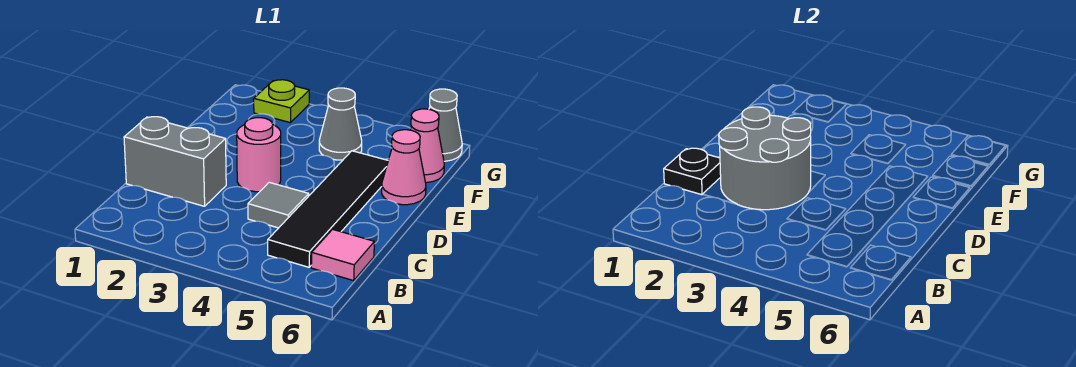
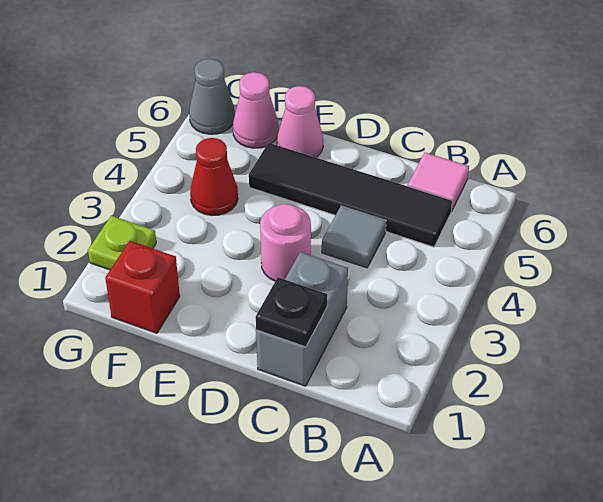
grey round brick C2:D3 level 2 -> none
none -> red brick F1 level 1
grey cone F4 level 1 -> red cone F4 level 1

